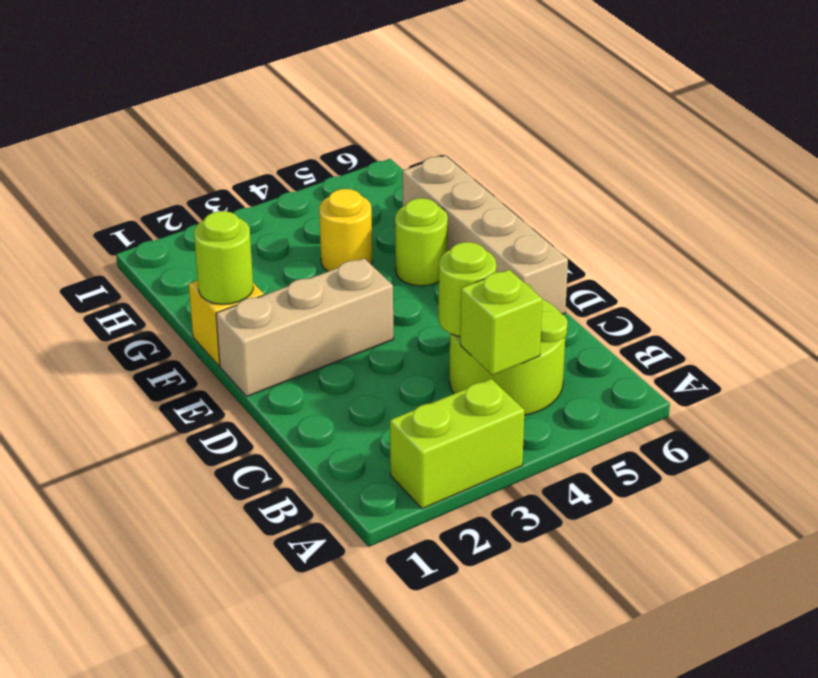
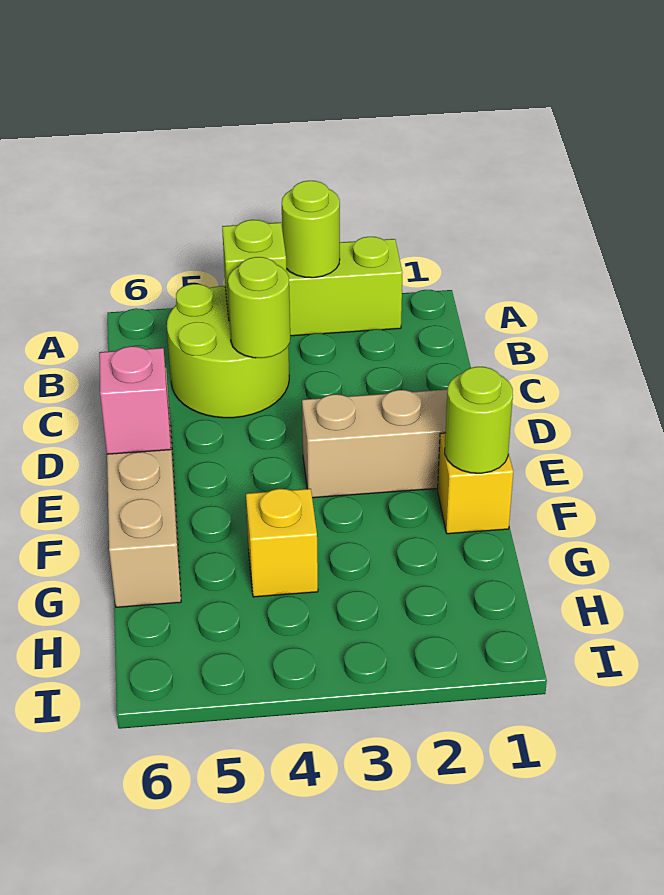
none -> pink brick E6 level 2
lime round brick F5 level 1 -> lime round brick A3 level 2
yellow round brick G4 level 1 -> yellow brick G4 level 1

